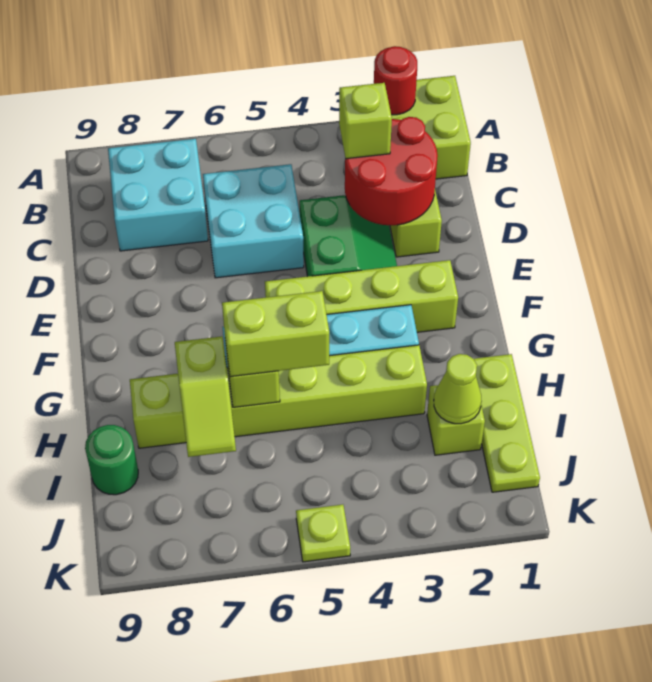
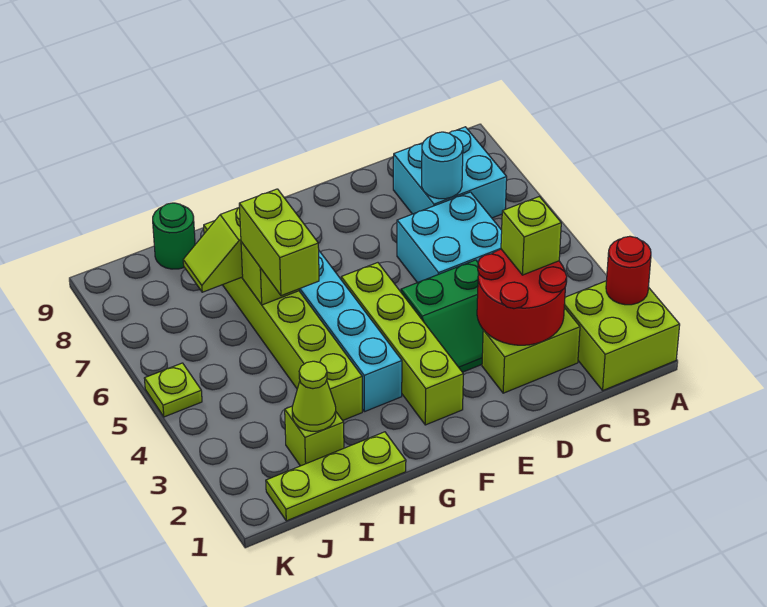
none -> cyan round brick C7 level 2

